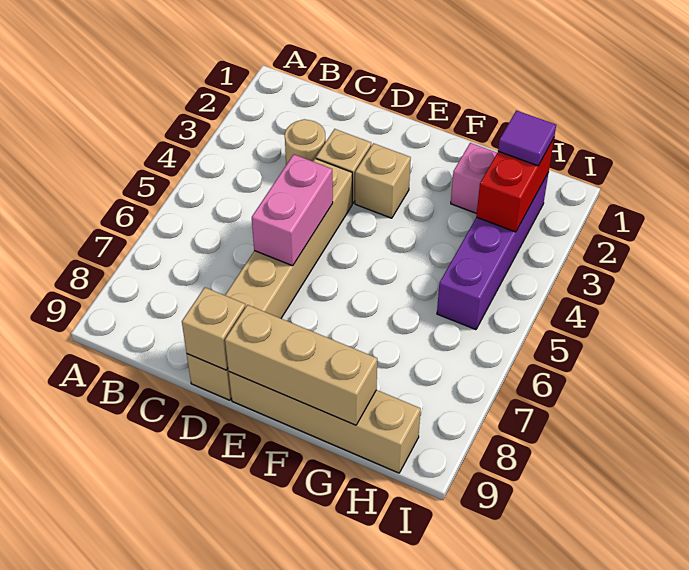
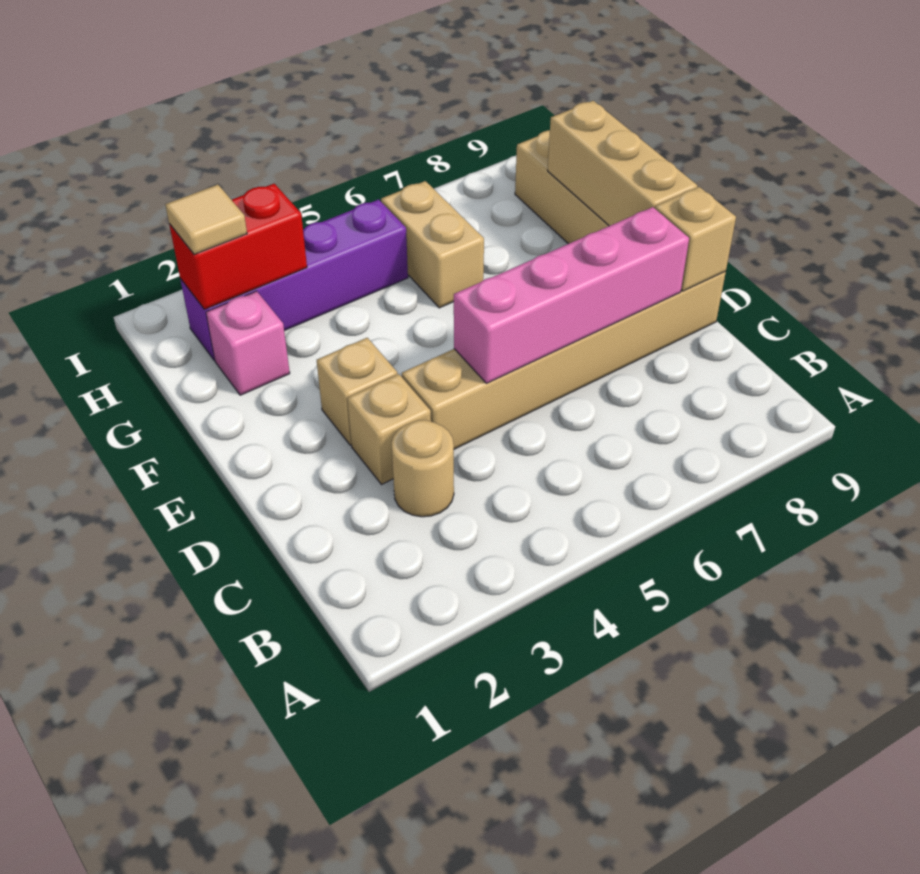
pink brick D5:D6 level 2 -> pink brick D5:D8 level 2
none -> tan brick G6:H6 level 1
purple tile H2 level 3 -> tan tile H2 level 3

